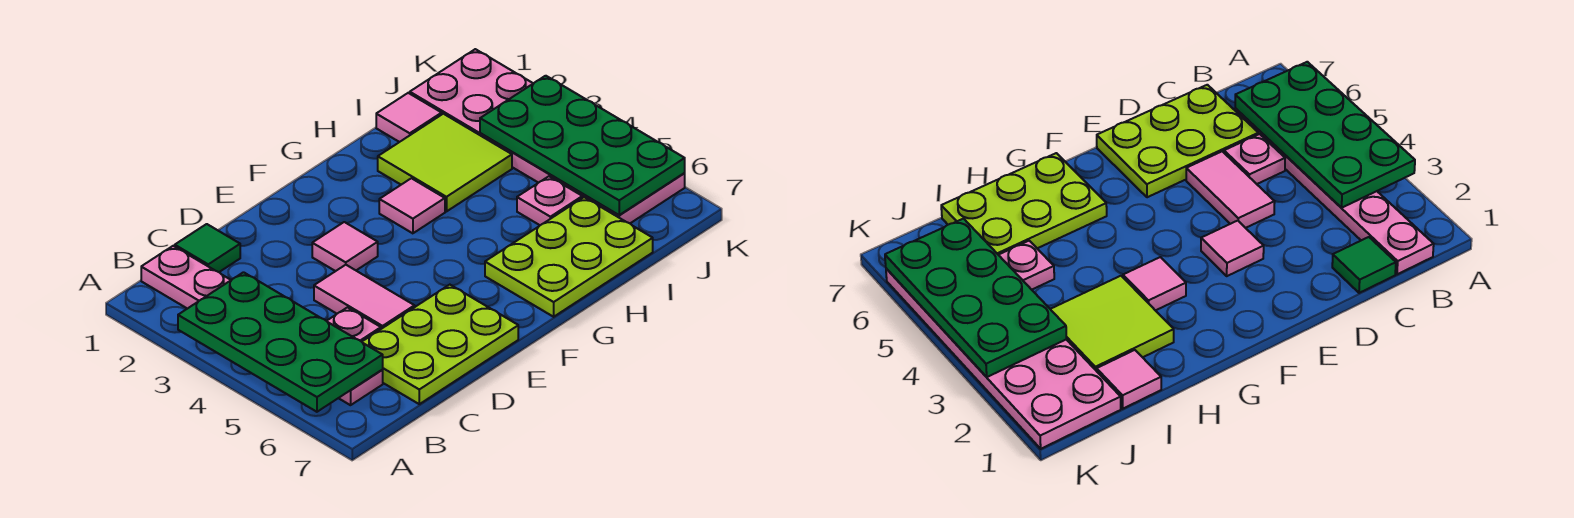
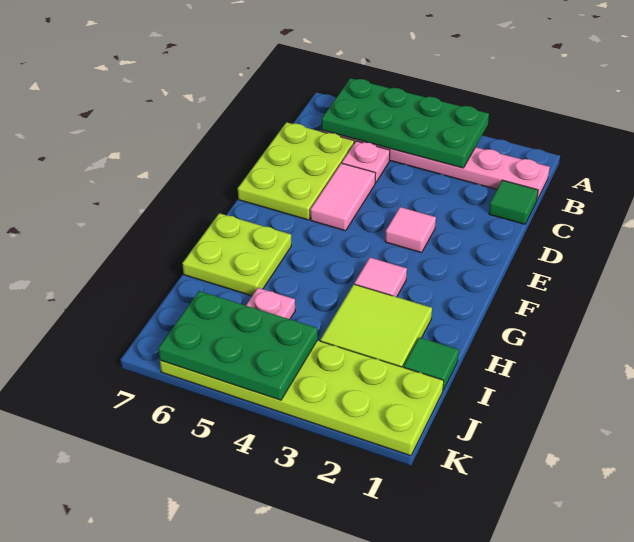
pink tile D4:D5 level 1 -> pink tile D5:E5 level 1
lime plate G6:I7 level 1 -> lime plate G6:H7 level 1
pink tile I1 level 1 -> green tile I1 level 1
pink plate J1:K6 level 1 -> lime plate J1:K6 level 1
green plate J3:K6 level 2 -> green plate J4:K6 level 2

